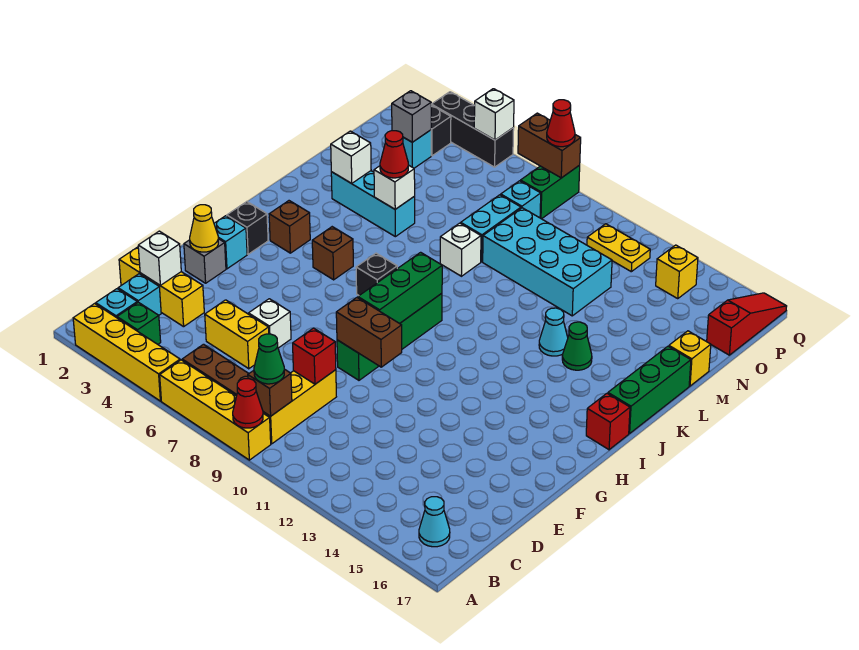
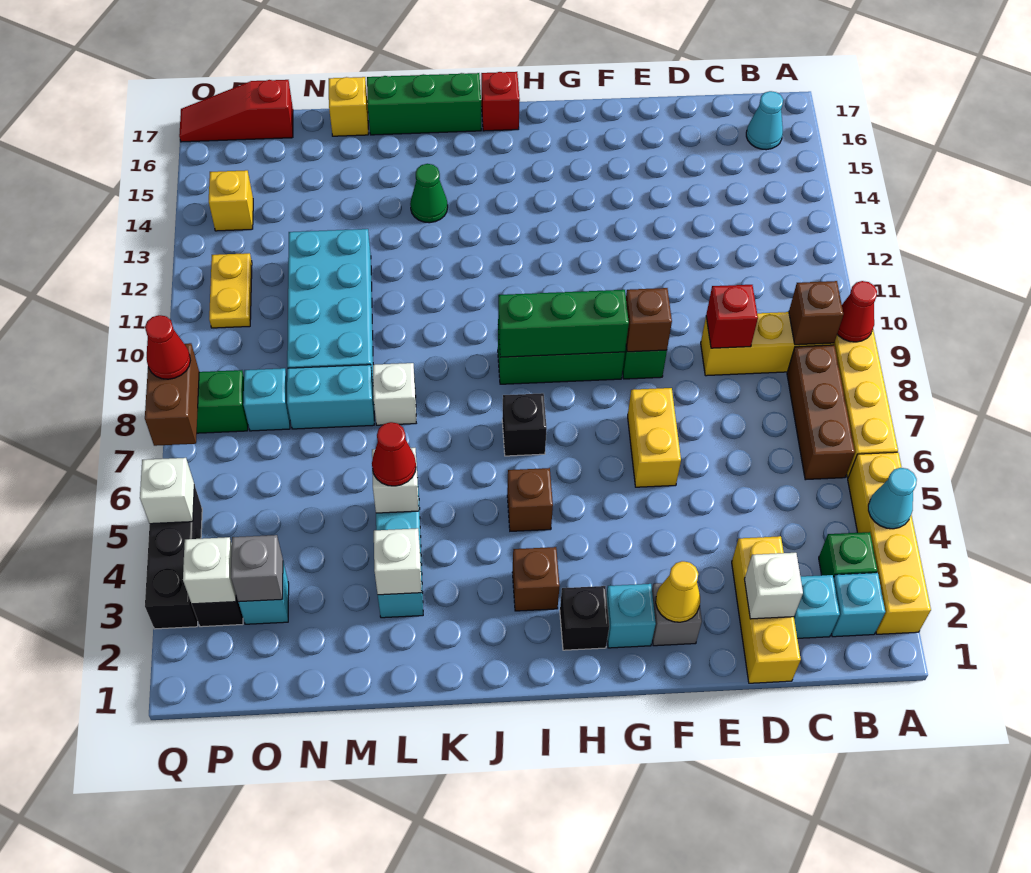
green cone B9 level 3 -> none
yellow brick D5:D6 level 1 -> yellow brick F6:F7 level 1
white brick E6 level 1 -> white brick P3 level 2
brown brick F9:F10 level 2 -> brown brick F9 level 2
cyan cone K13 level 1 -> cyan cone A4 level 2

